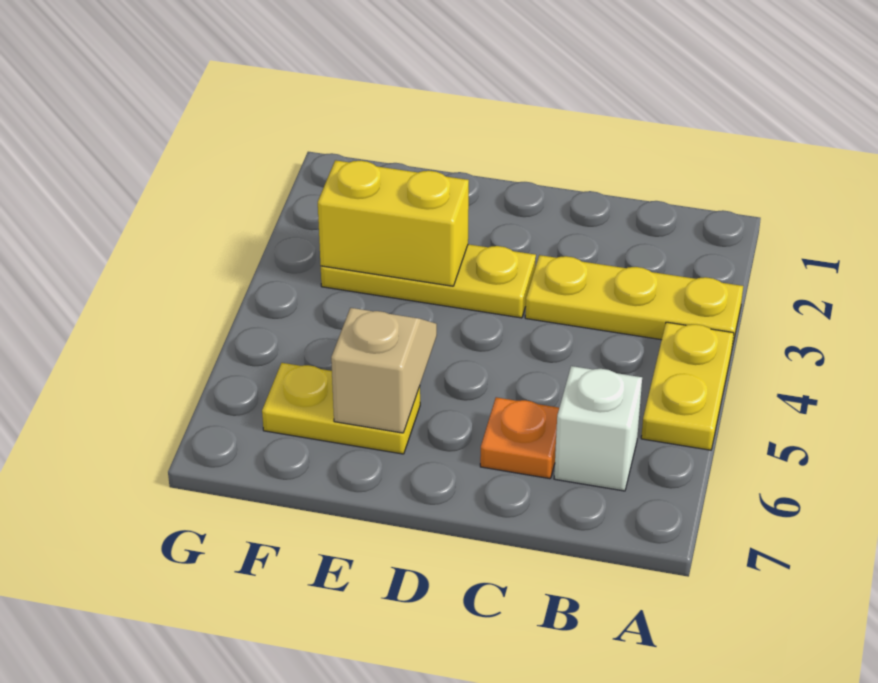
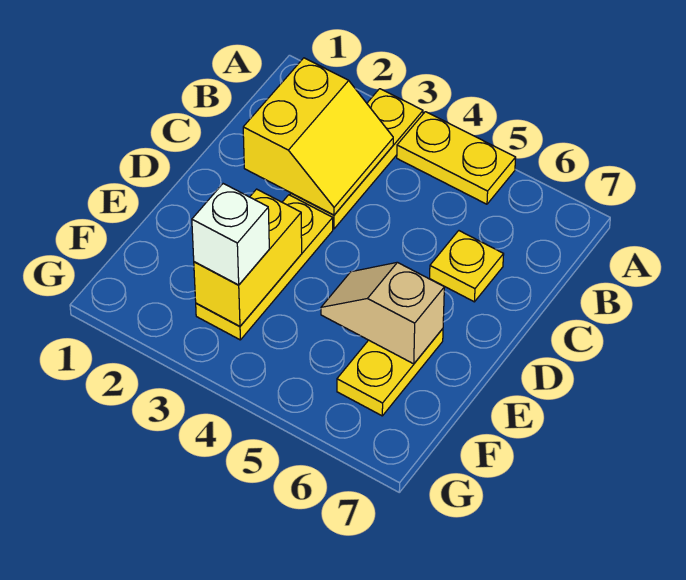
none -> yellow slope B2:C3 level 2 top 2
white brick B6 level 1 -> white brick F3 level 3
orange plate C6 level 1 -> yellow plate C6 level 1

